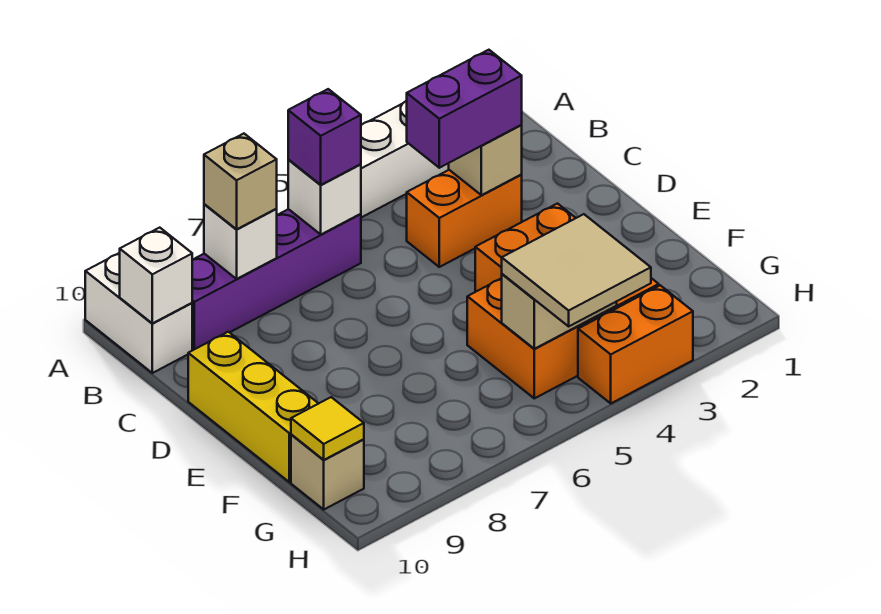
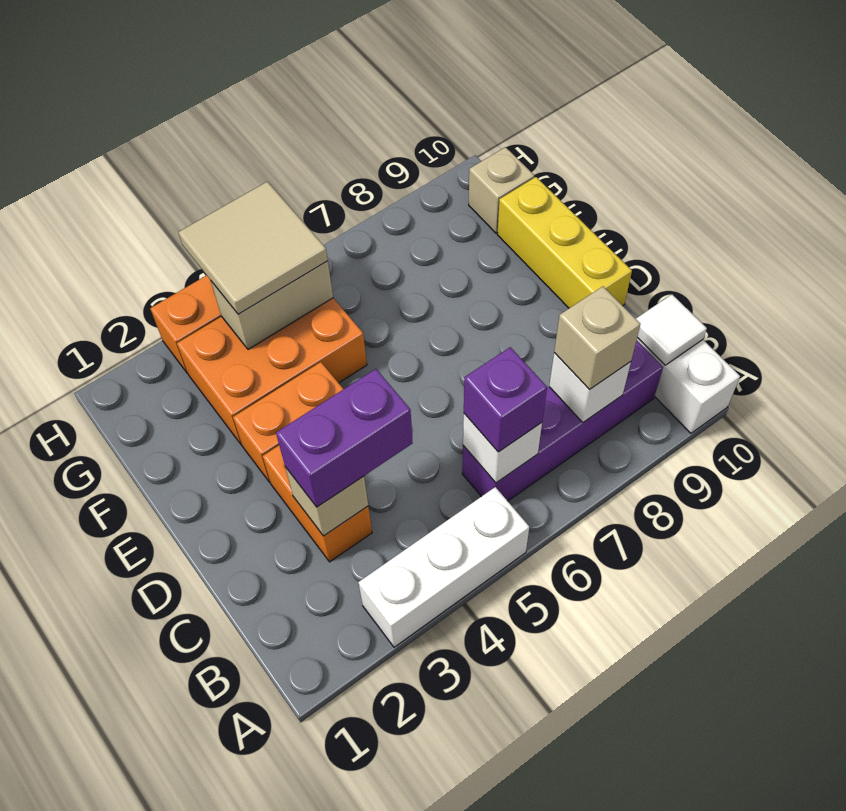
white brick B10 level 2 -> white tile B10 level 2
orange brick C3:C4 level 1 -> orange brick C3:D3 level 1
yellow tile G10 level 2 -> none

